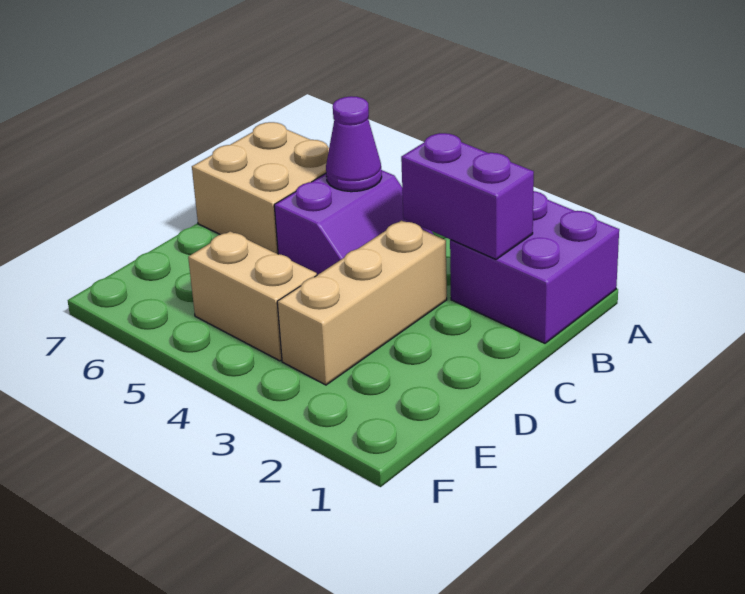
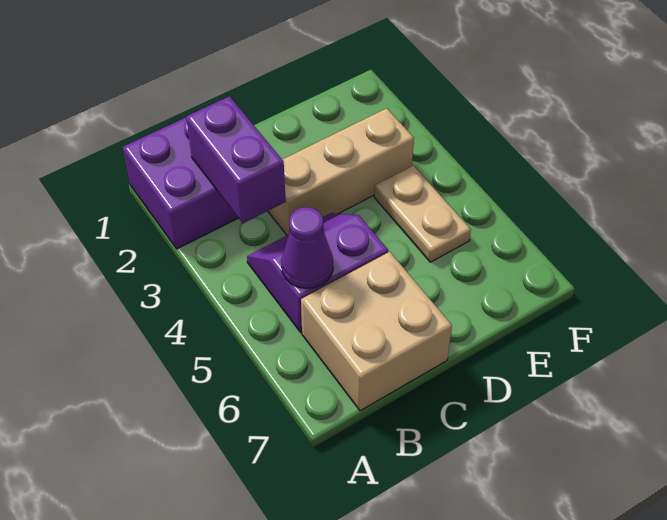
tan brick E4:E5 level 1 -> tan plate E4:E5 level 1

